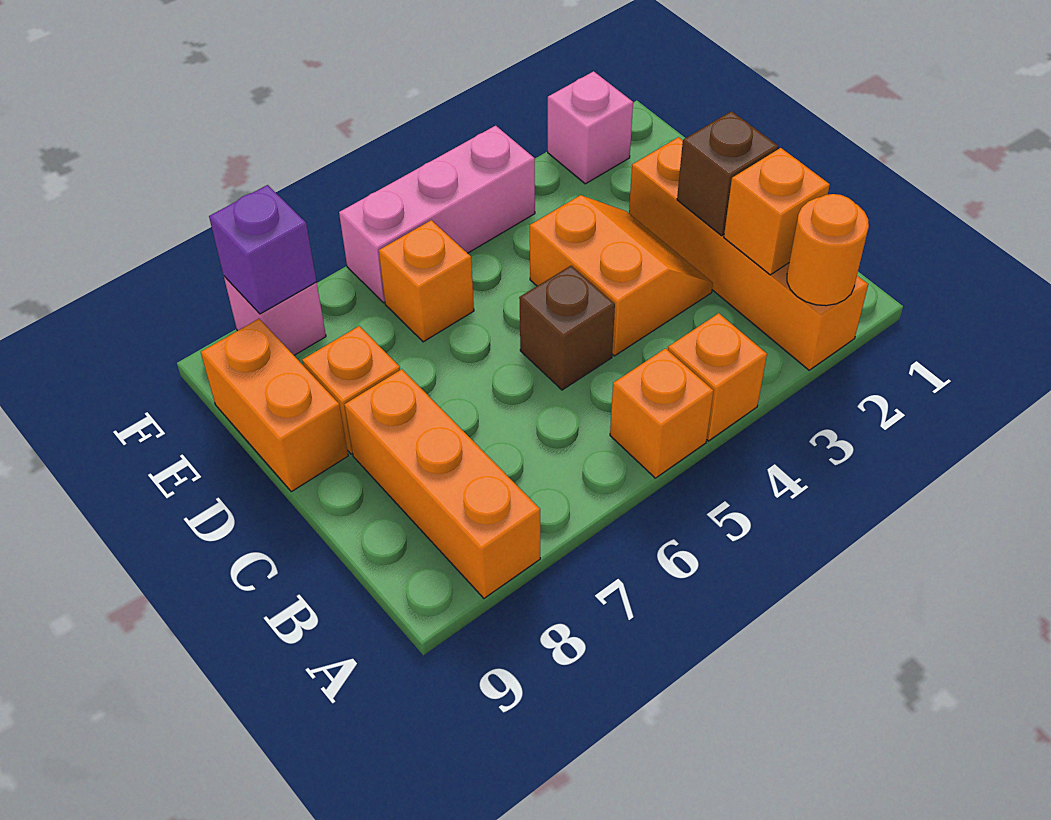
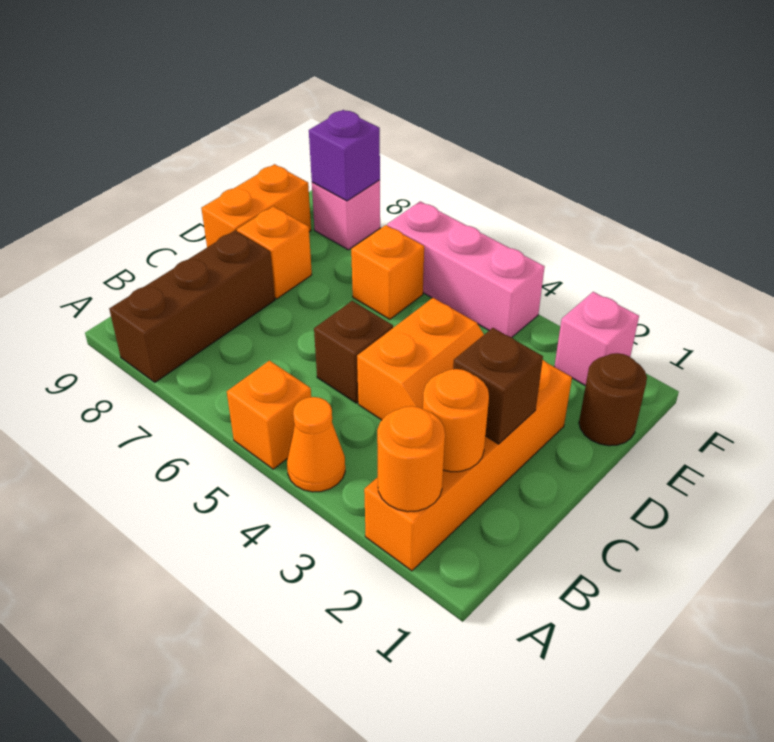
orange brick A4 level 1 -> orange cone A4 level 1
orange brick A8:C8 level 1 -> brown brick A8:C8 level 1
orange brick B2 level 2 -> orange round brick B2 level 2
none -> brown round brick E1 level 1

